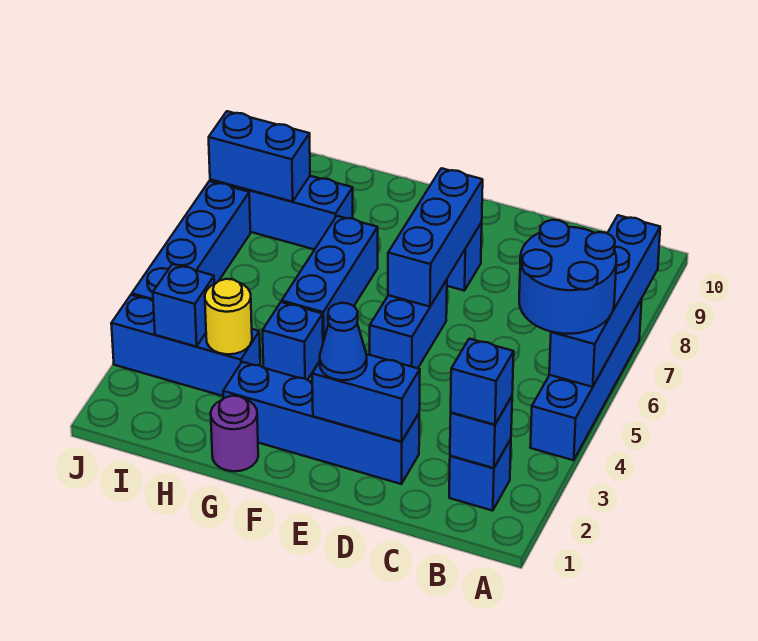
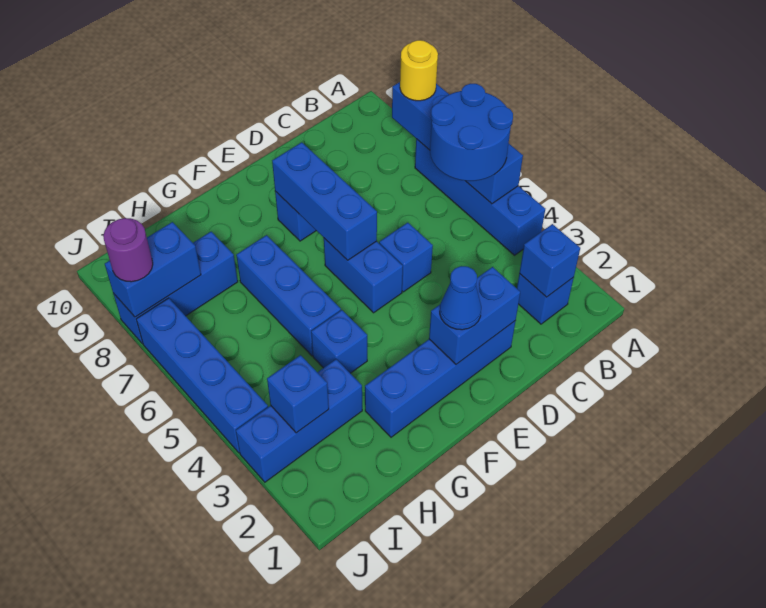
blue brick B2 level 3 -> blue brick D5 level 1
purple round brick G1 level 1 -> purple round brick J8 level 3
yellow round brick H3 level 2 -> yellow round brick A8 level 3

